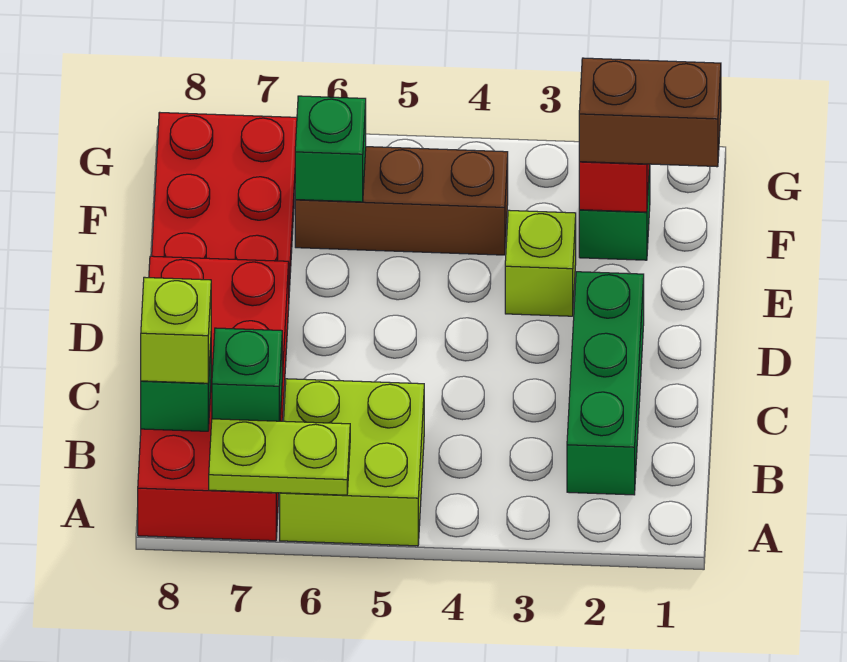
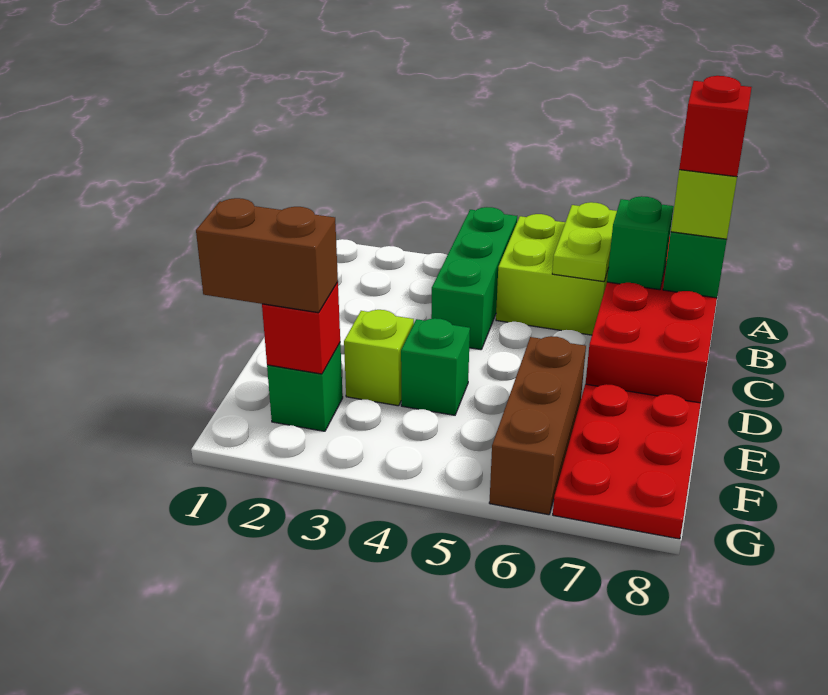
lime plate A6:A7 level 2 -> lime plate A6:B6 level 2
green brick B2:D2 level 1 -> green brick A4:C4 level 1
none -> red brick B8 level 4
brown brick F4:F6 level 1 -> brown brick E6:G6 level 1
green brick F6 level 2 -> green brick E4 level 1

